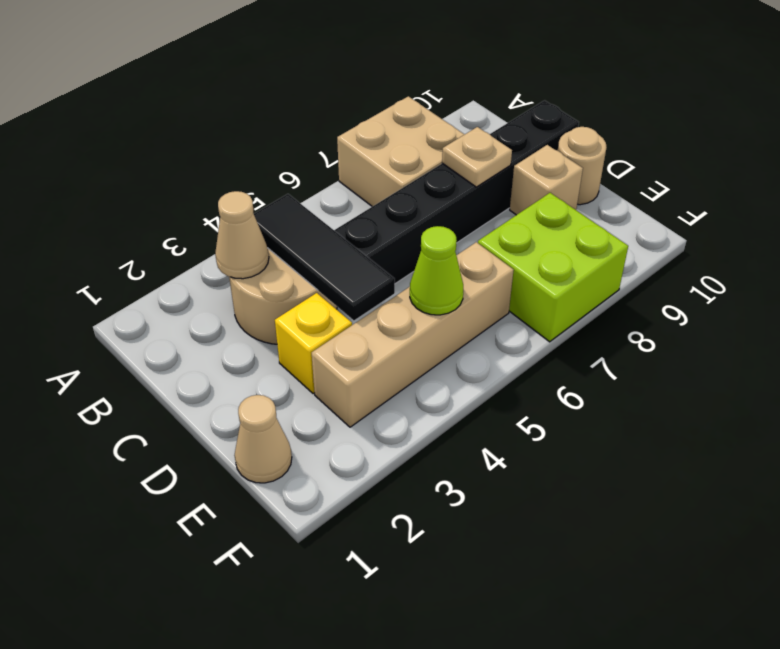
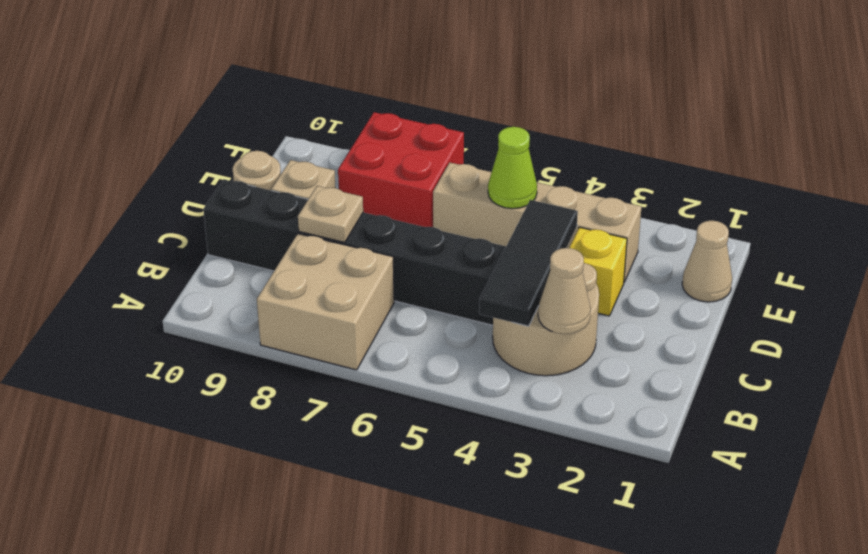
lime brick E7:F8 level 1 -> red brick E7:F8 level 1

